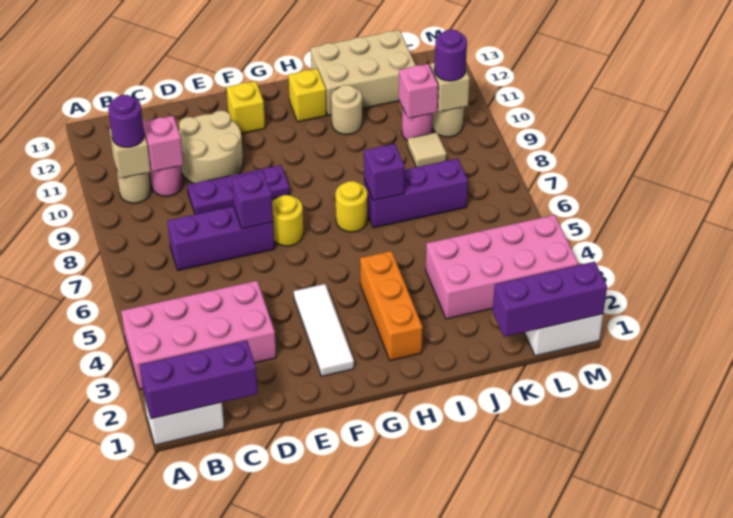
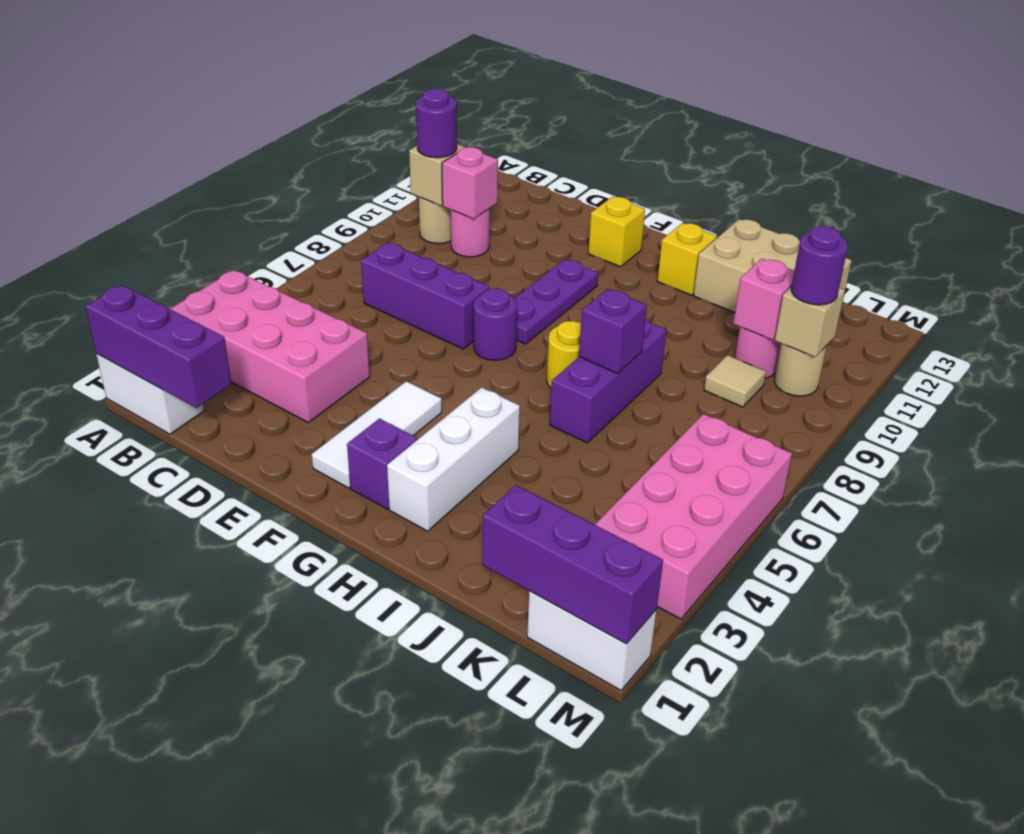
purple plate D9:F9 level 1 -> purple plate F8:F10 level 1
tan round brick D10:E11 level 1 -> none
purple brick E7 level 2 -> purple brick G2 level 1
yellow round brick F7 level 1 -> purple round brick F7 level 1
orange brick H2:H4 level 1 -> white brick H2:H4 level 1
purple brick I7:K7 level 1 -> purple brick I6:I8 level 1
tan round brick I11 level 1 -> none
pink brick J3:M4 level 1 -> pink brick L3:M6 level 1

